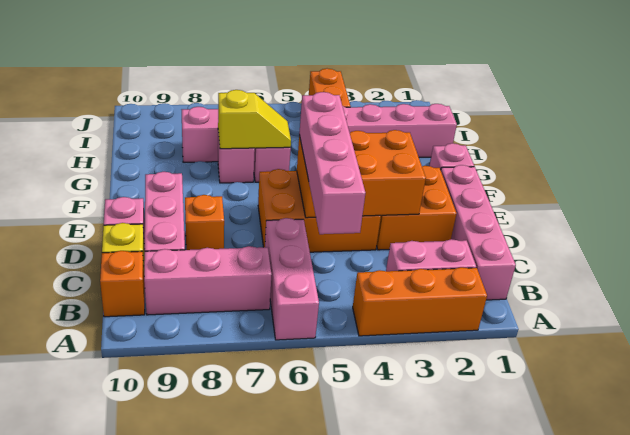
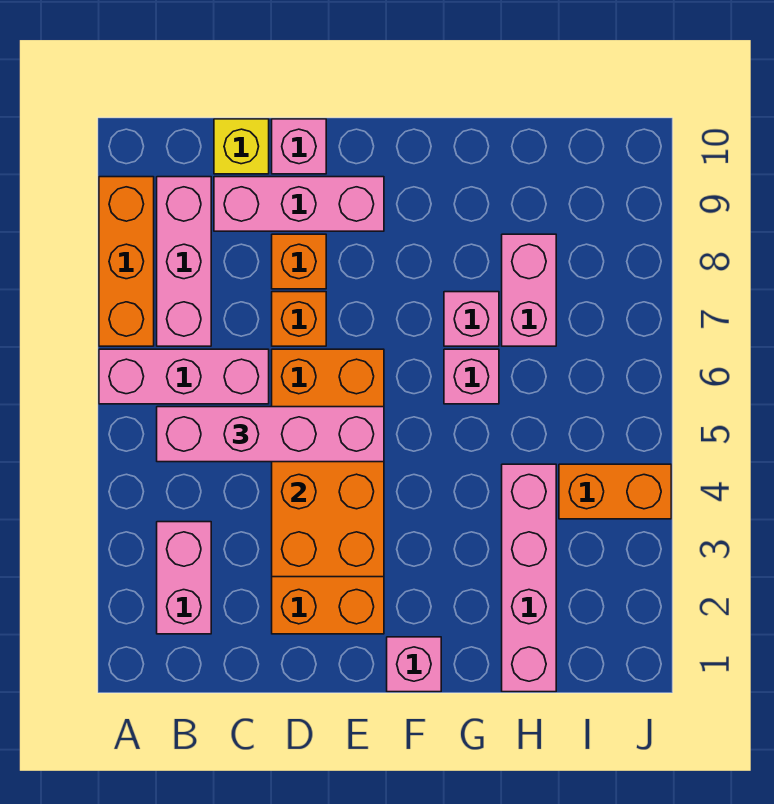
orange brick A2:A4 level 1 -> orange brick A7:A9 level 1
pink brick B1:E1 level 1 -> none
orange brick B10 level 1 -> orange brick D7 level 1
yellow slope G6:G7 level 2 top 7 -> none

